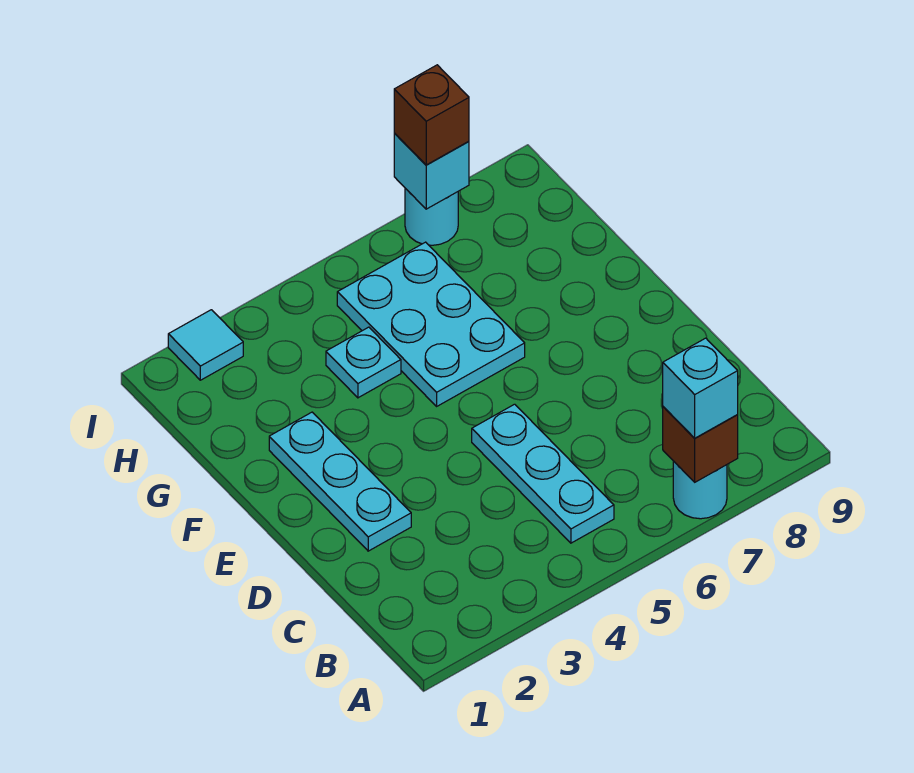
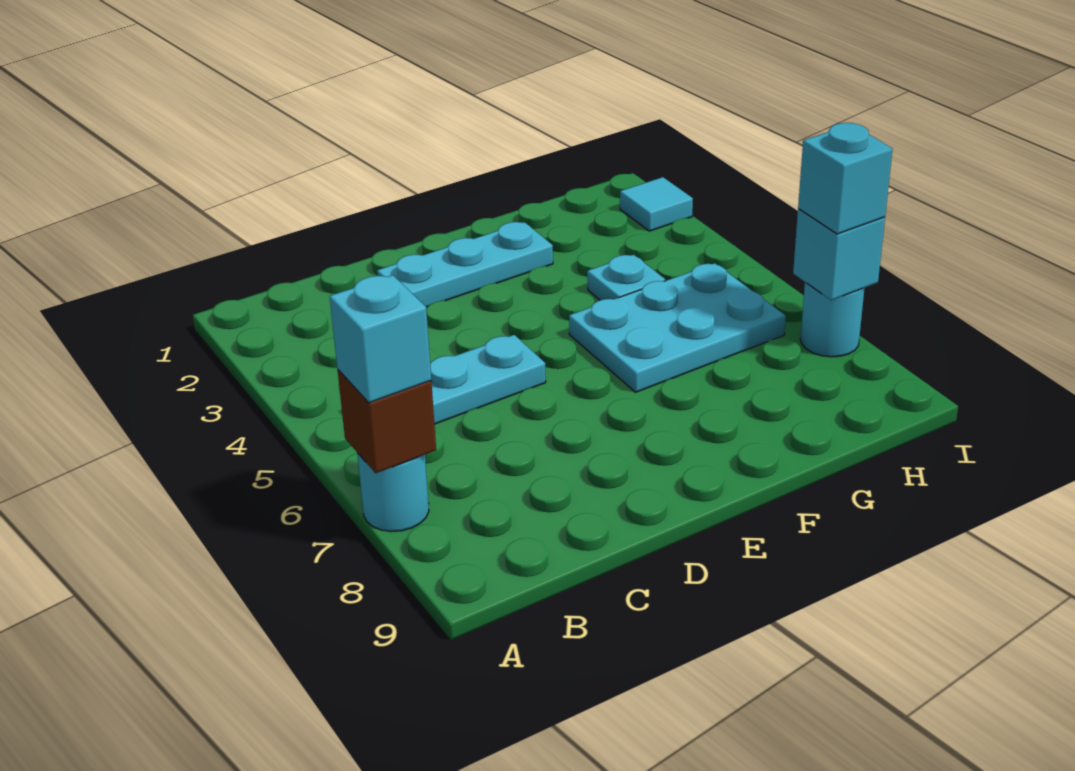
brown brick I7 level 3 -> cyan brick I7 level 3

